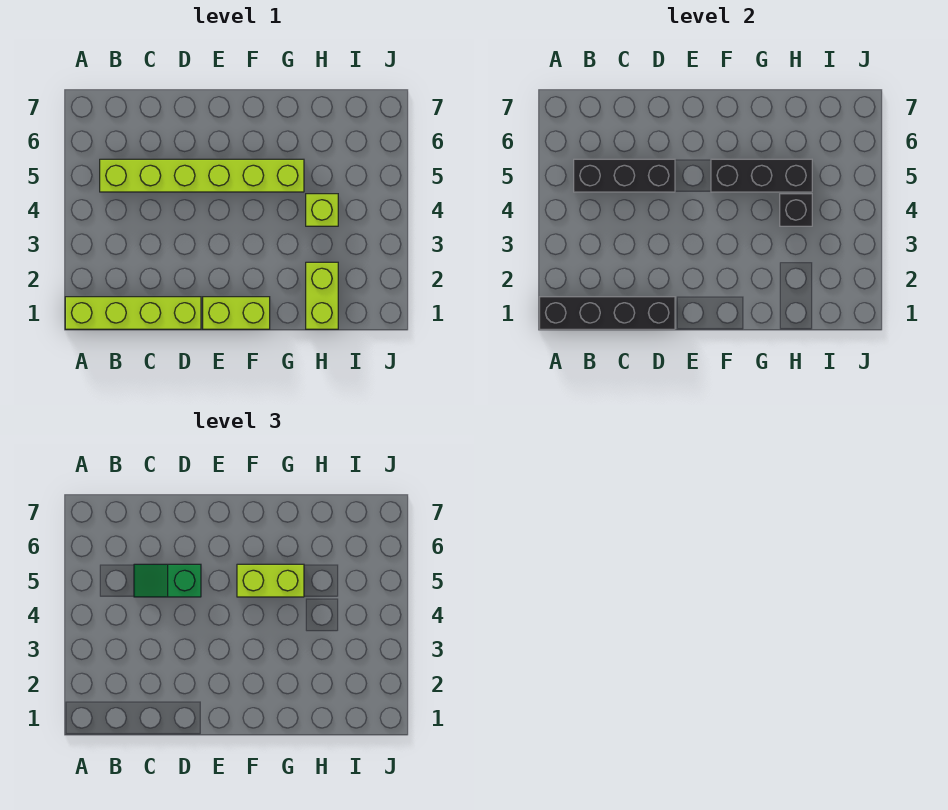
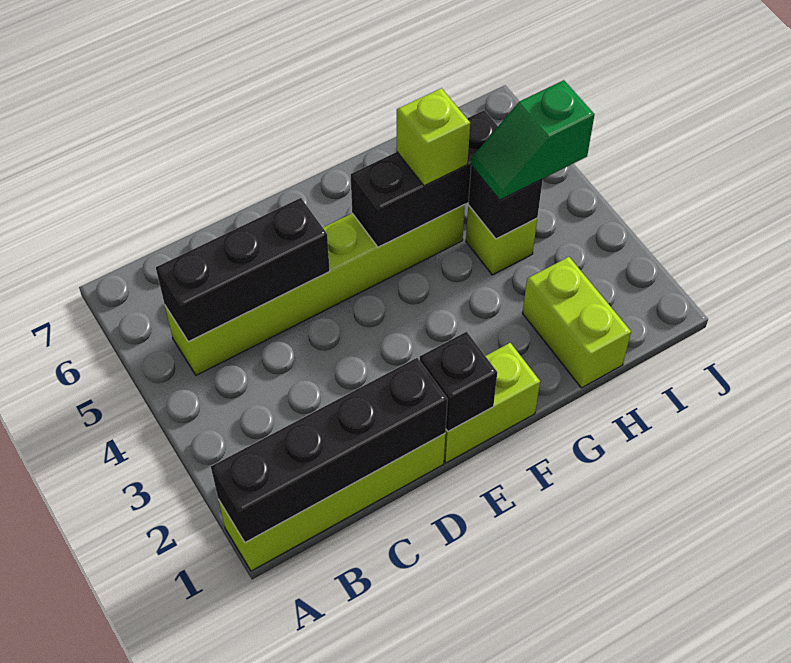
green slope C5:D5 level 3 top D -> green slope H4:I4 level 3 top I
none -> black brick E1 level 2
lime brick F5:G5 level 3 -> lime brick G5 level 3

